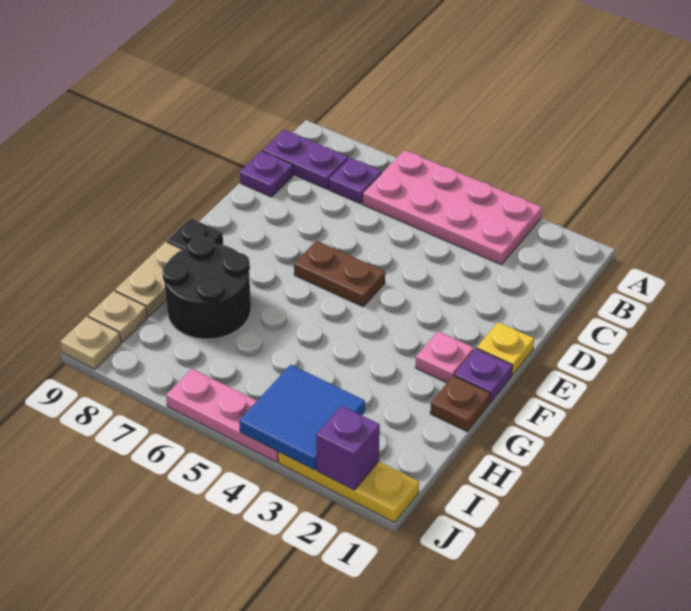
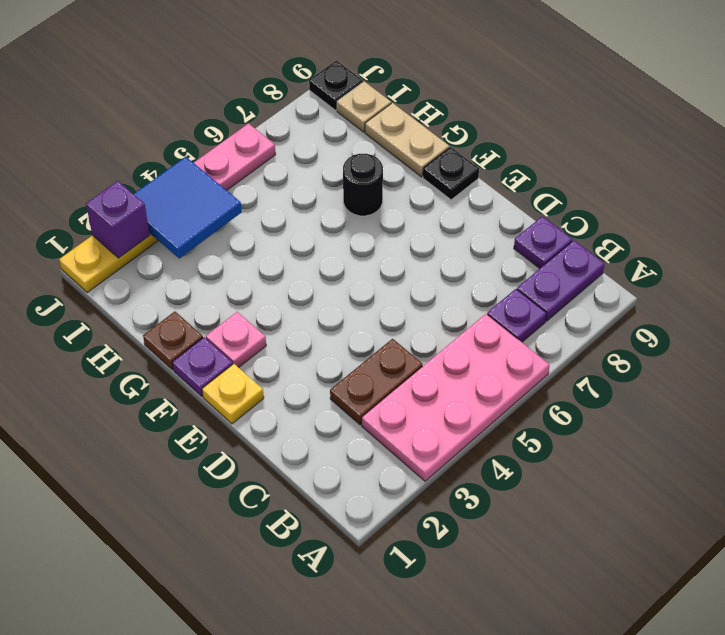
brown plate E5:E6 level 1 -> brown plate C3:C4 level 1
black round brick G7:H8 level 1 -> black round brick G7 level 1
tan plate J9 level 1 -> black plate J9 level 1

